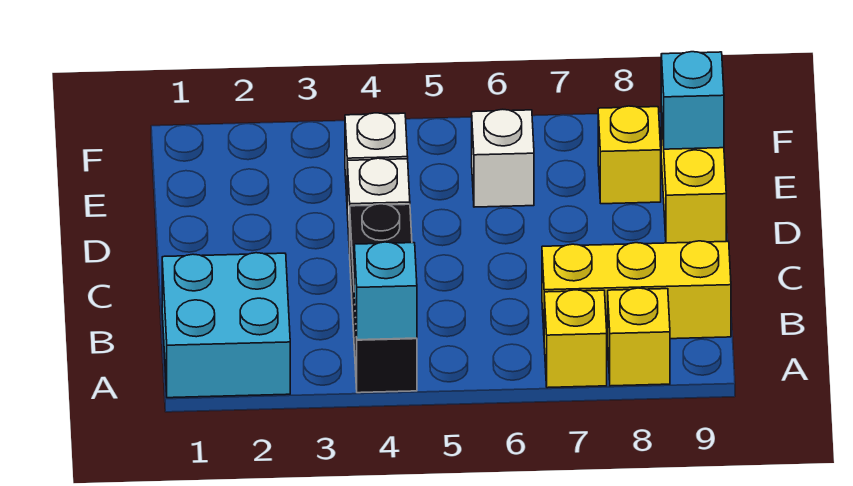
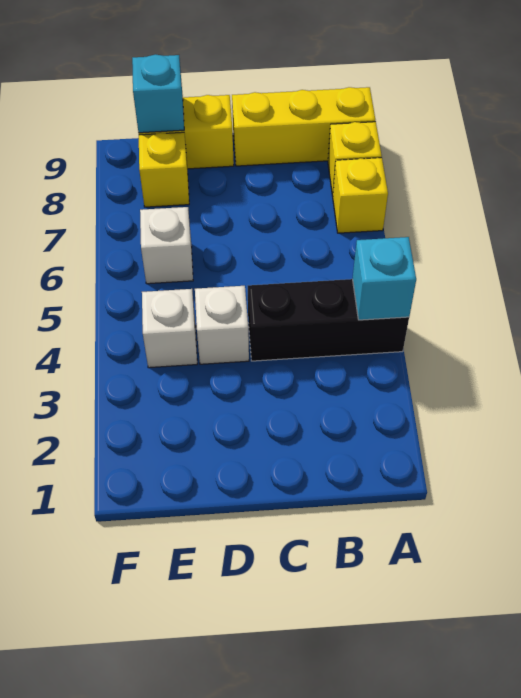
cyan brick A1:B2 level 1 -> none
yellow brick B7:B9 level 1 -> yellow brick A9:C9 level 1

